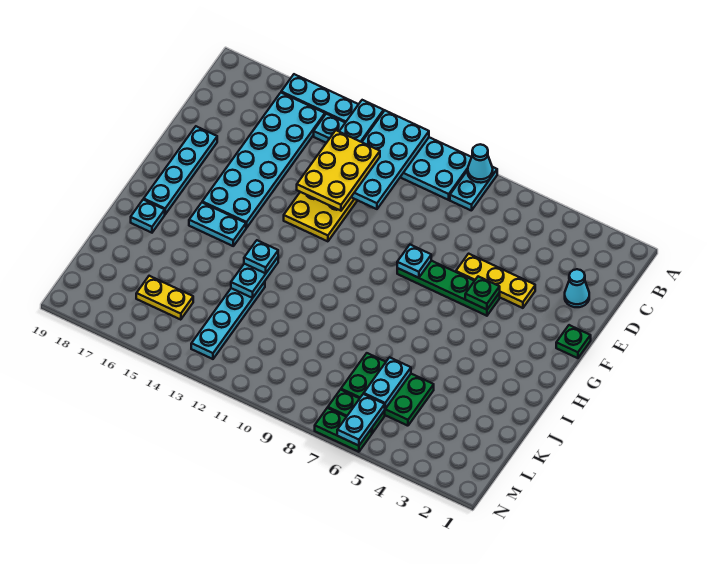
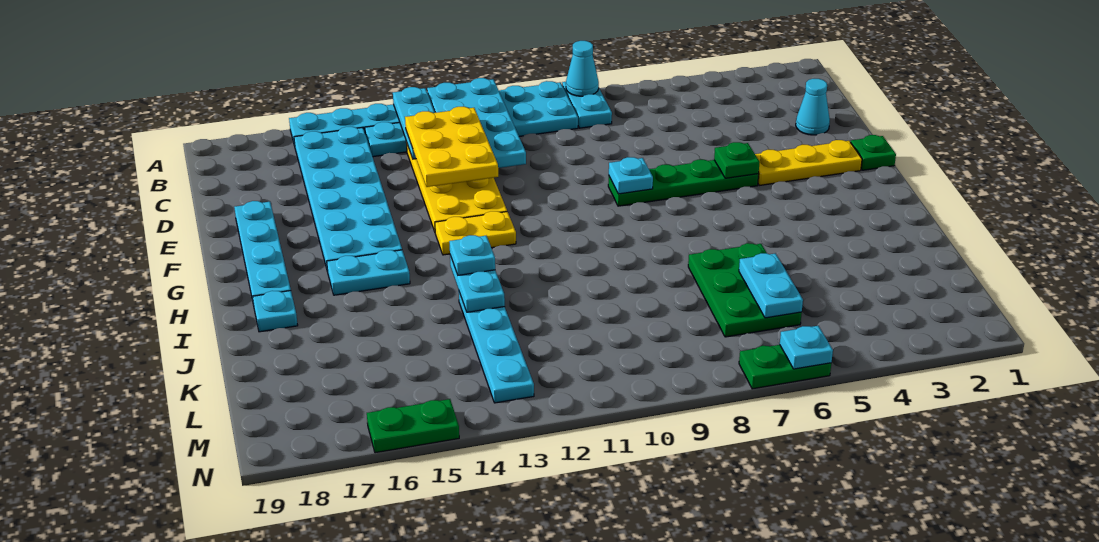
yellow plate E4:E6 level 1 -> yellow plate F2:F4 level 1
green plate K5:L7 level 1 -> green plate J6:L7 level 1
yellow plate L15:L16 level 1 -> yellow plate G12:G13 level 1
green plate M6:M7 level 1 -> green plate N15:N16 level 1
cyan plate M6:N6 level 2 -> cyan plate N6 level 2

